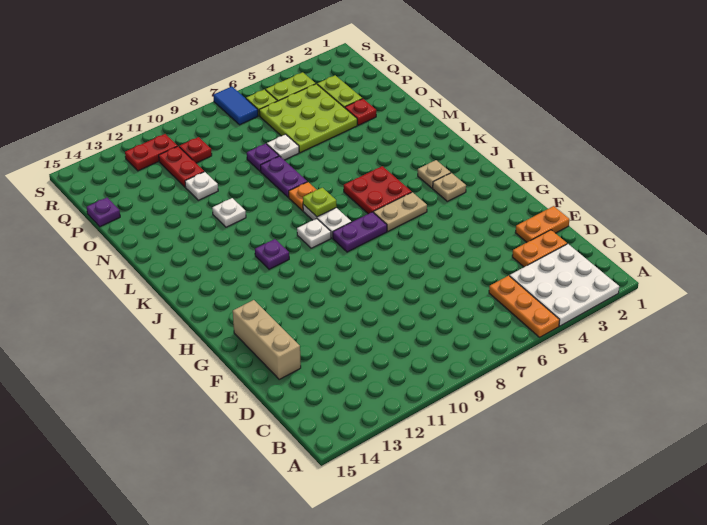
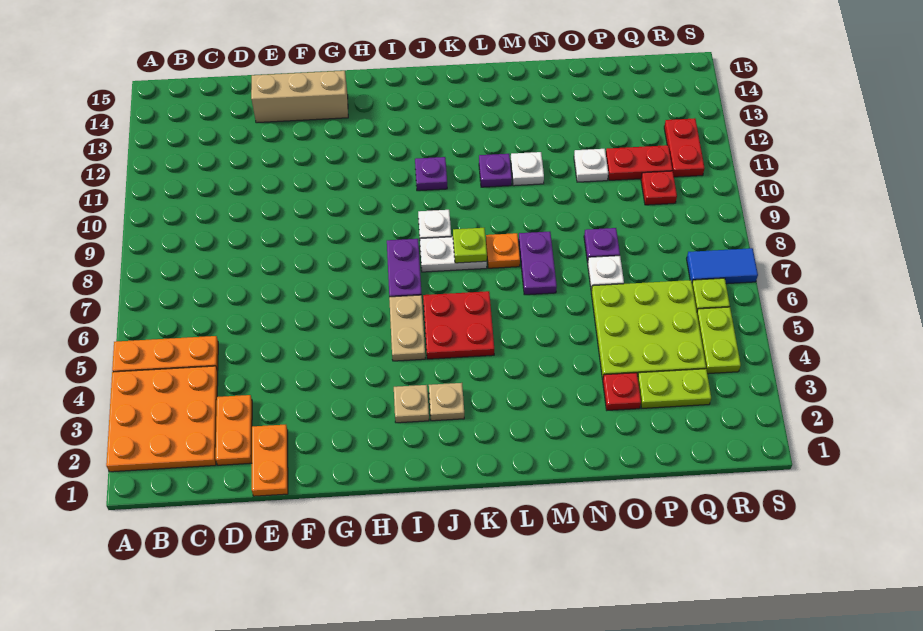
white plate A2:C4 level 1 -> orange plate A2:C4 level 1
purple plate M8:N8 level 1 -> purple plate M7:M8 level 1
purple plate P15 level 1 -> purple plate L11 level 1

